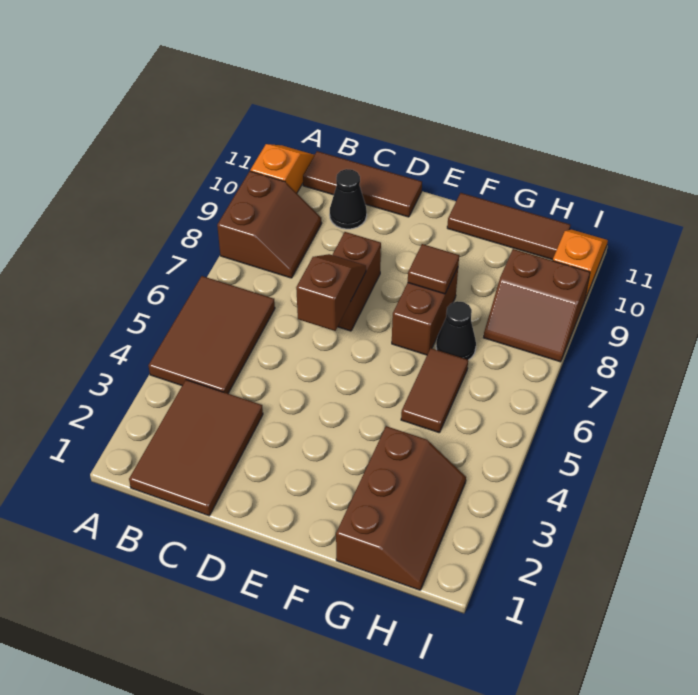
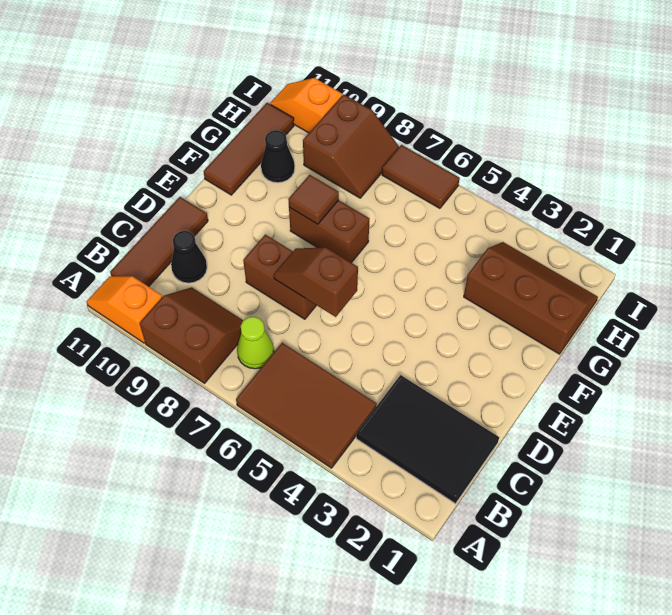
brown tile B1:C3 level 1 -> black tile B1:C3 level 1
none -> lime cone B7 level 1
brown tile G5:G6 level 1 -> brown tile I6:I7 level 1
black cone G7 level 1 -> black cone G10 level 1

